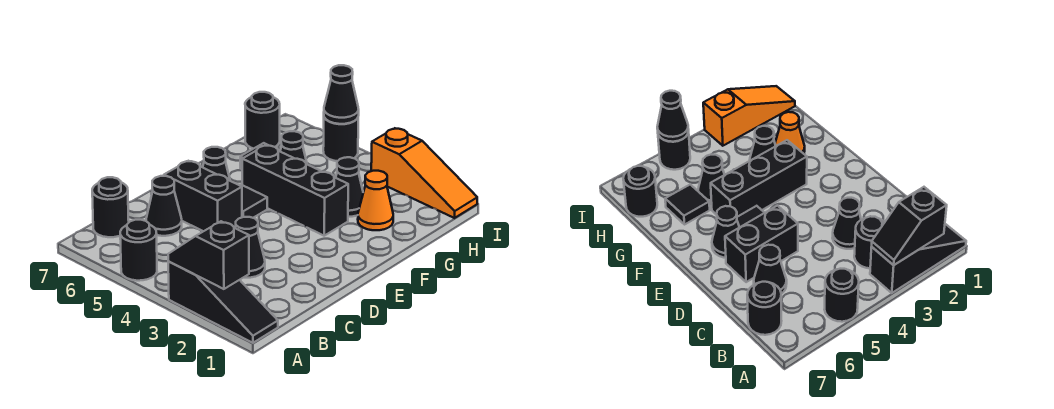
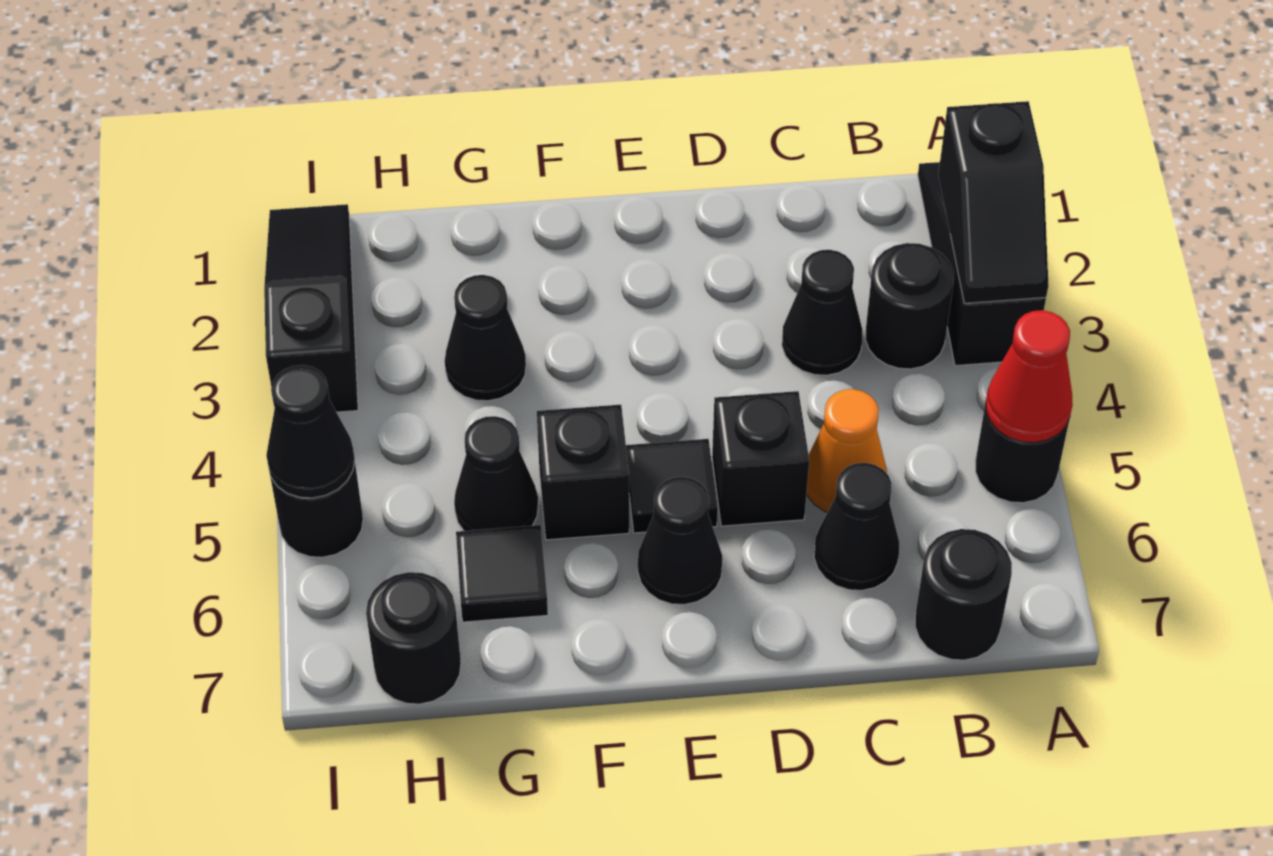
none -> red cone A5 level 2
black brick D5:D6 level 1 -> black brick D5 level 1
black brick F3:F5 level 1 -> black brick F5 level 1
orange cone G2 level 1 -> orange cone C5 level 1
orange slope I1:I3 level 1 top 3 -> black slope I1:I3 level 1 top 3

